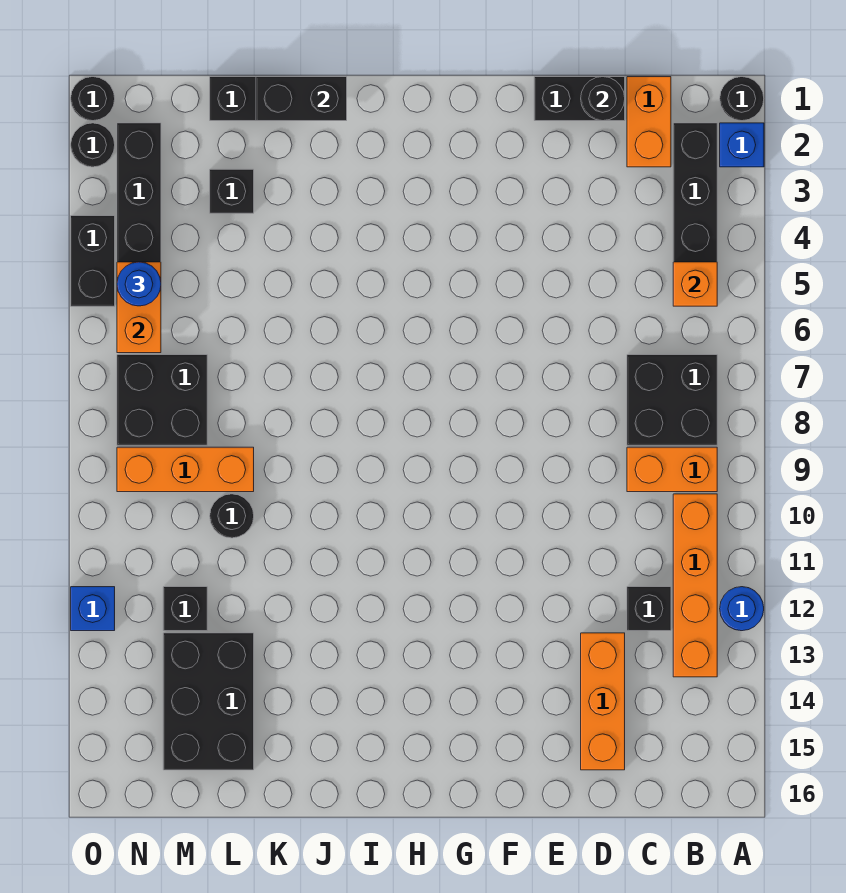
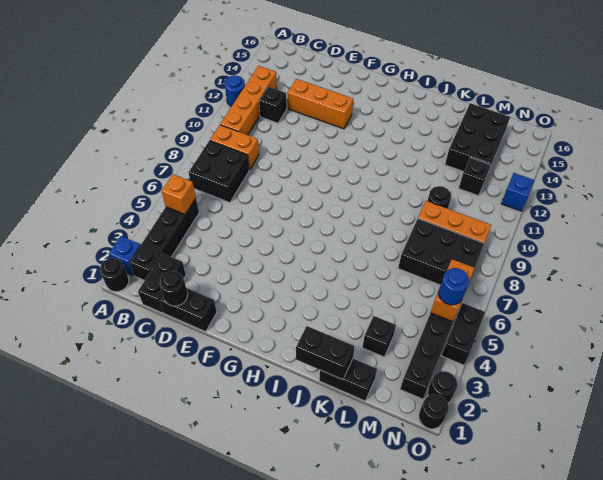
orange brick C1:C2 level 1 -> black brick C1:C2 level 1
orange brick D13:D15 level 1 -> orange brick D13:F13 level 1
black brick M7:N8 level 1 -> black brick L7:N8 level 1

